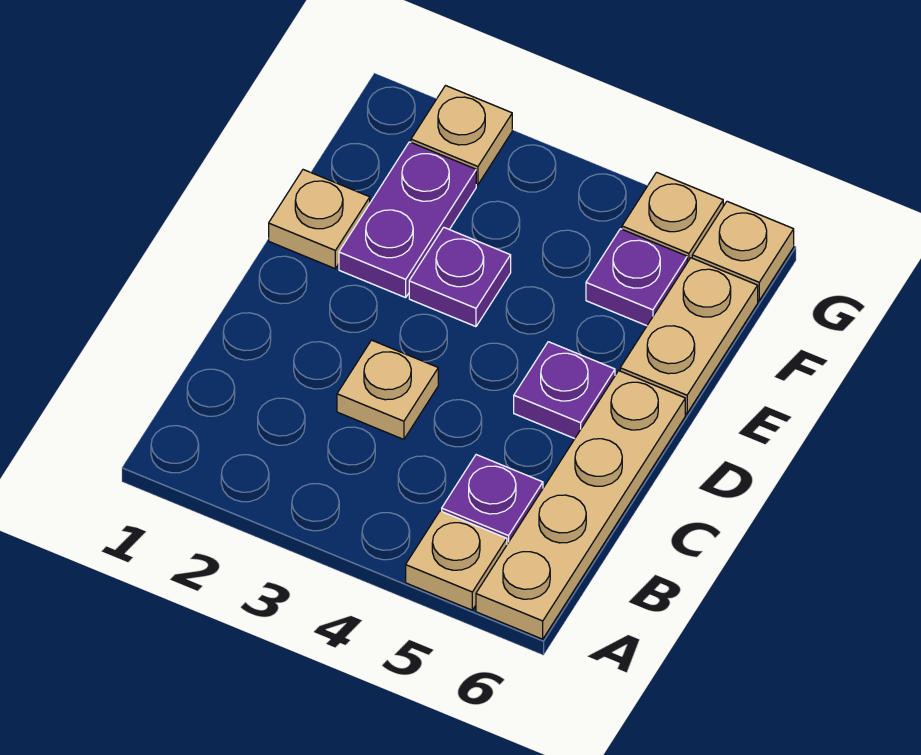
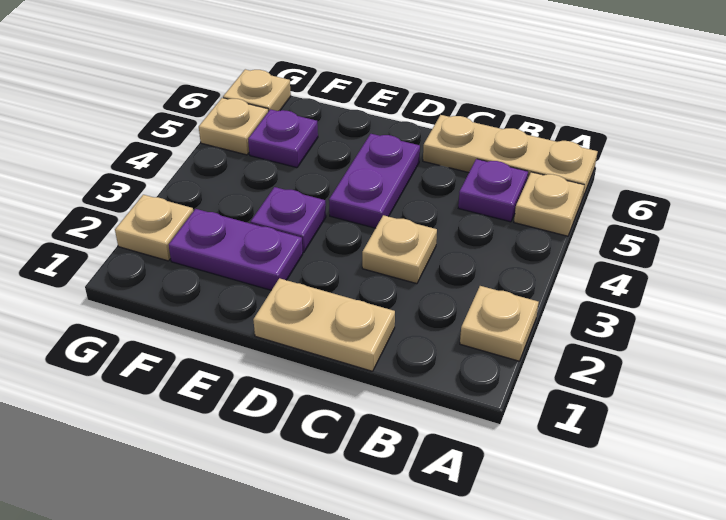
tan plate A6:D6 level 1 -> tan plate A6:C6 level 1
purple plate D5 level 1 -> purple plate D4:D5 level 1
tan plate E1 level 1 -> tan plate A2 level 1
tan plate E6:F6 level 1 -> tan plate C1:D1 level 1

